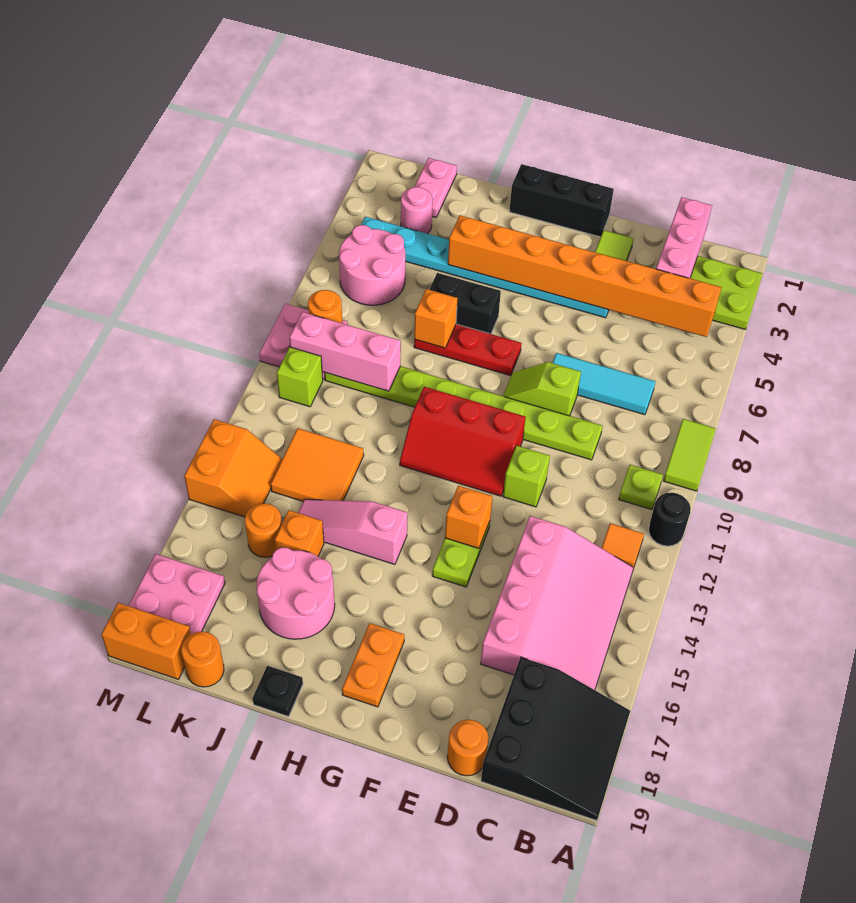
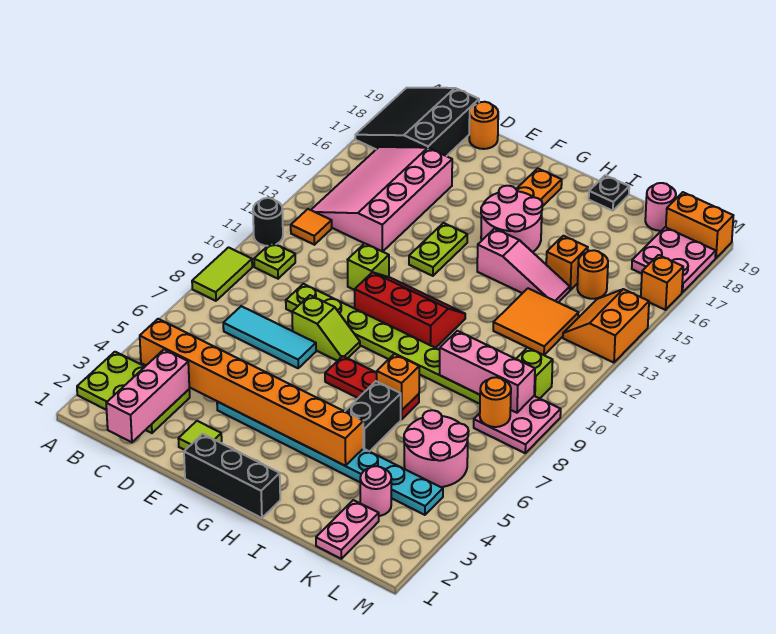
orange brick F13 level 2 -> orange brick M16 level 1
black brick H6:I6 level 1 -> black brick I5:I6 level 1
pink round brick I16:J17 level 1 -> pink round brick G15:H16 level 1
orange round brick K19 level 1 -> pink round brick K19 level 1

